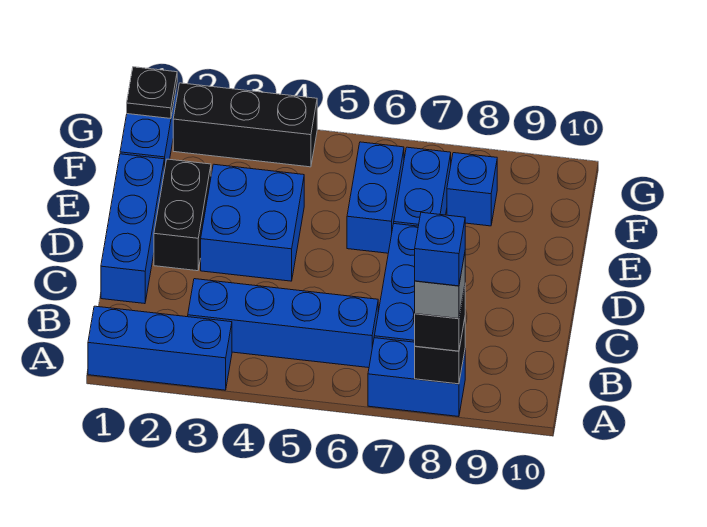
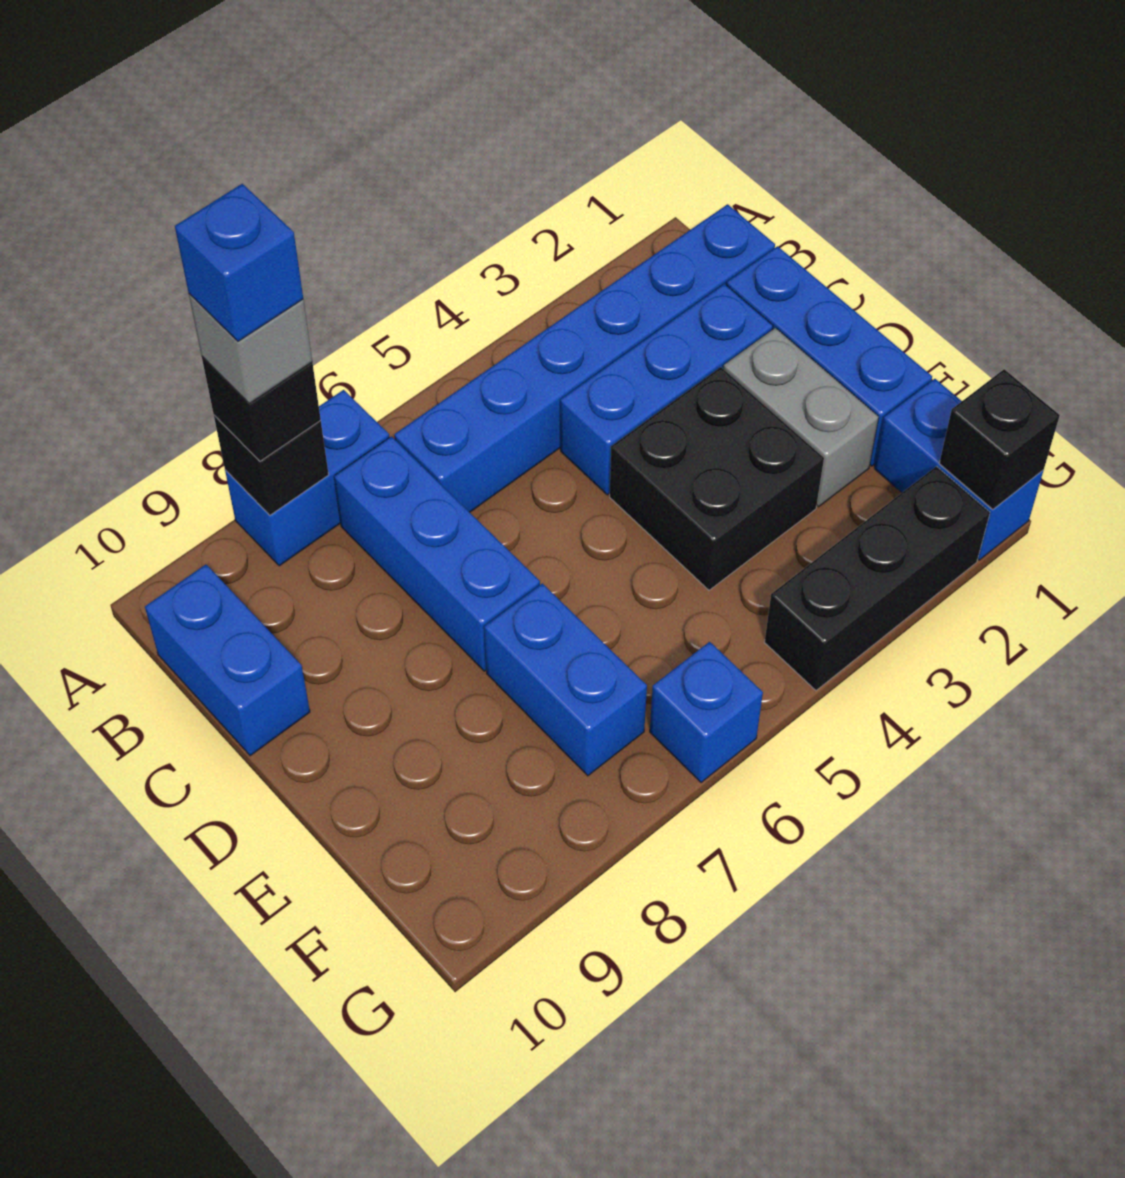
blue brick A1:A3 level 1 -> blue brick C2:C4 level 1
blue brick B3:B6 level 1 -> blue brick B1:B6 level 1
black brick D2:E2 level 1 -> grey brick D2:E2 level 1
blue brick D3:E4 level 1 -> black brick D3:E4 level 1
blue brick E6:F6 level 1 -> blue brick B10:C10 level 1
blue brick F8 level 1 -> blue brick G6 level 1
black plate G1 level 2 -> black brick G1 level 2

